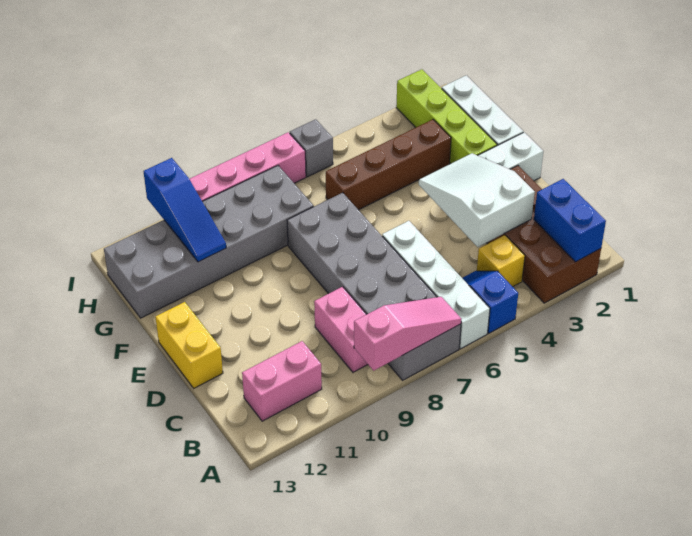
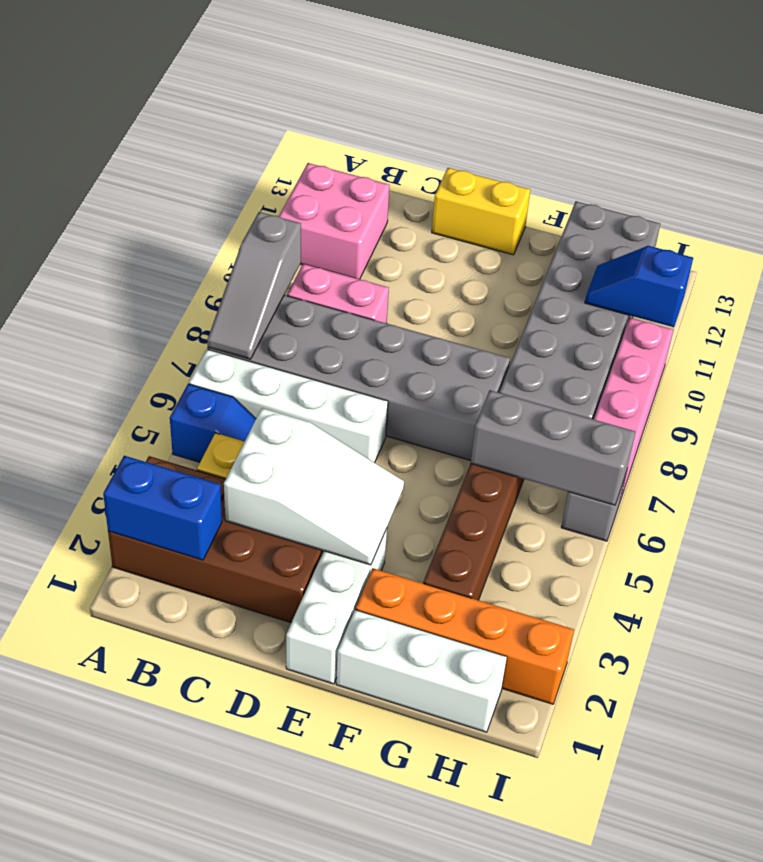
pink slope A7:A9 level 2 top 9 -> grey slope A7:A9 level 2 top 9
pink brick B11:B12 level 1 -> pink brick A11:B12 level 1
lime brick F2:I2 level 1 -> orange brick F2:I2 level 1
none -> grey brick G6:I6 level 2
blue slope G11:I11 level 2 top I -> blue slope H11:I11 level 2 top I

